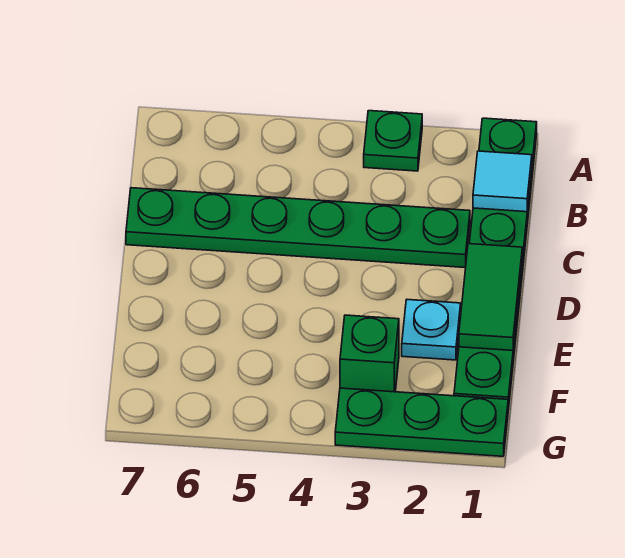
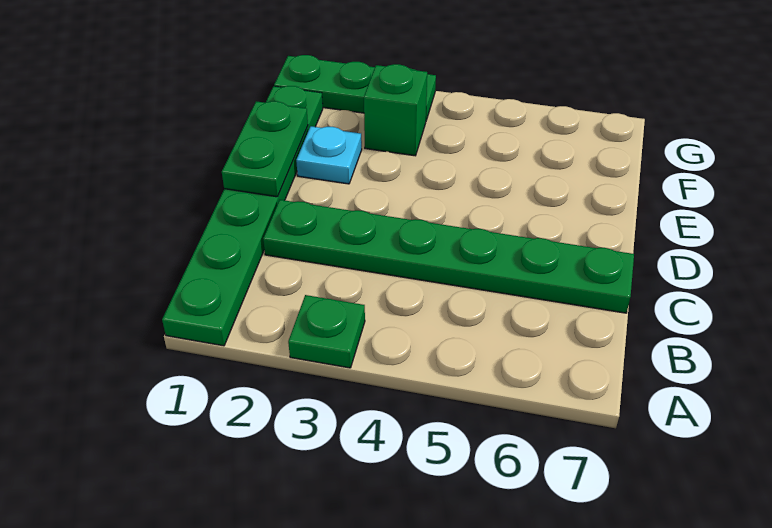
cyan tile B1 level 2 -> none
green tile D1:E1 level 2 -> green plate D1:E1 level 2

